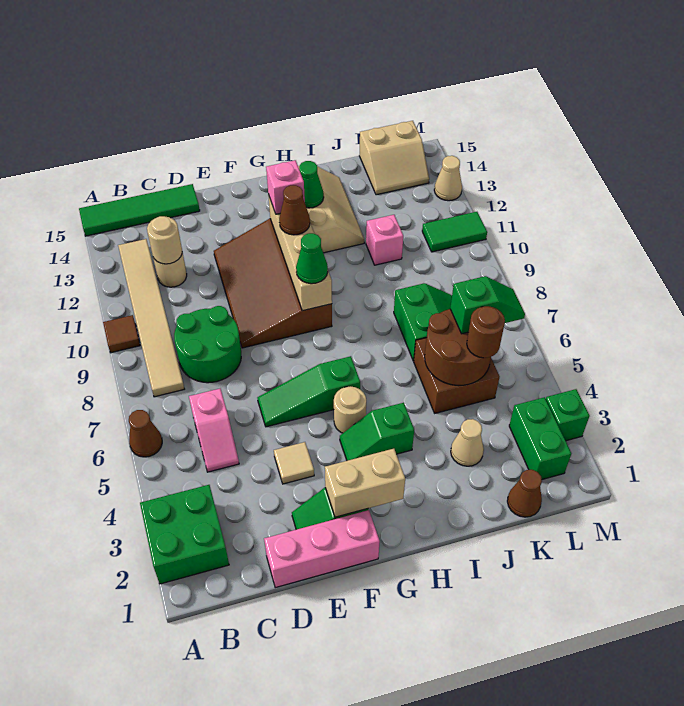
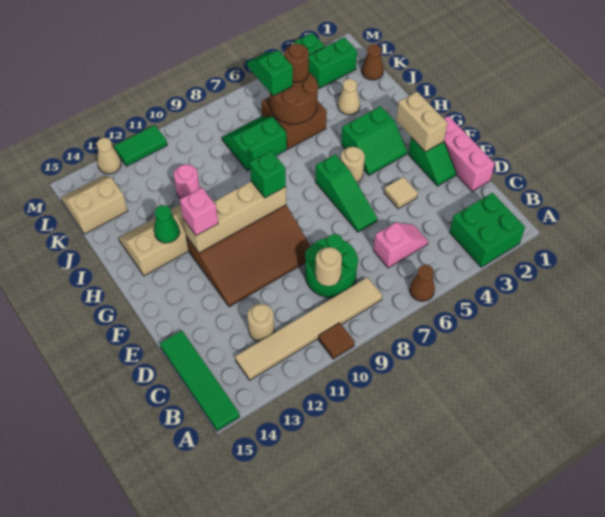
tan round brick C12 level 2 -> tan round brick C9 level 2
green slope G4:H4 level 1 top H -> green slope G3:H4 level 1 top H
green cone G9 level 3 -> green brick G9 level 3
brown cone G11 level 3 -> none
pink brick J11 level 1 -> pink round brick J11 level 1
tan slope K14:L15 level 1 top 15 -> tan slope K14:L15 level 1 top K
green tile L11:M11 level 1 -> green tile M11:M12 level 1

